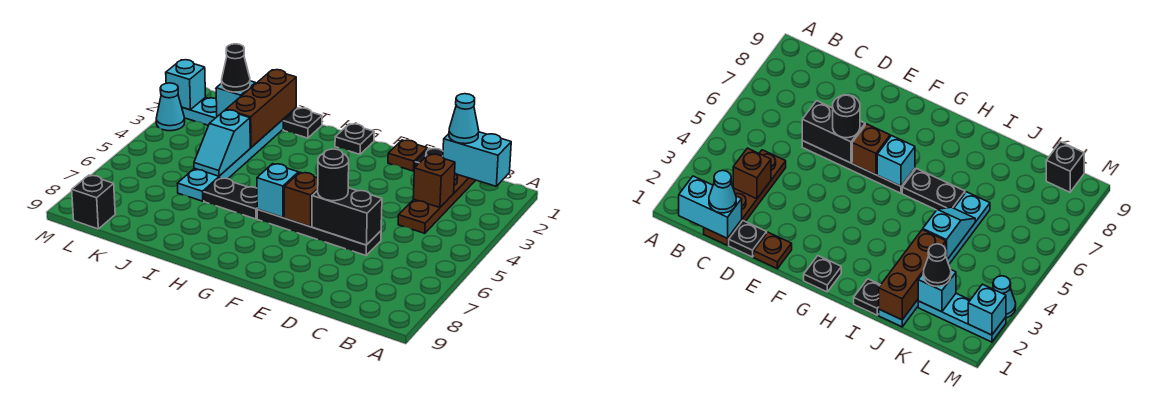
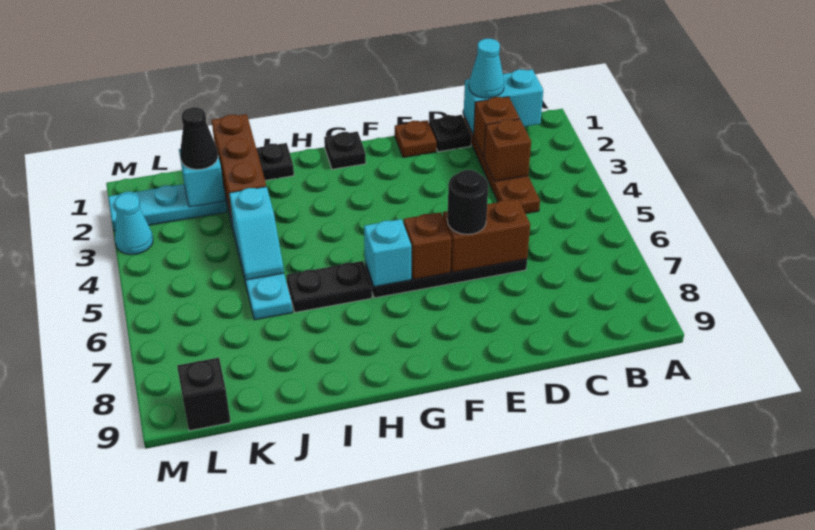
none -> brown brick C2 level 2
black brick D6:E6 level 2 -> brown brick D6:E6 level 2
cyan brick M2 level 2 -> none

